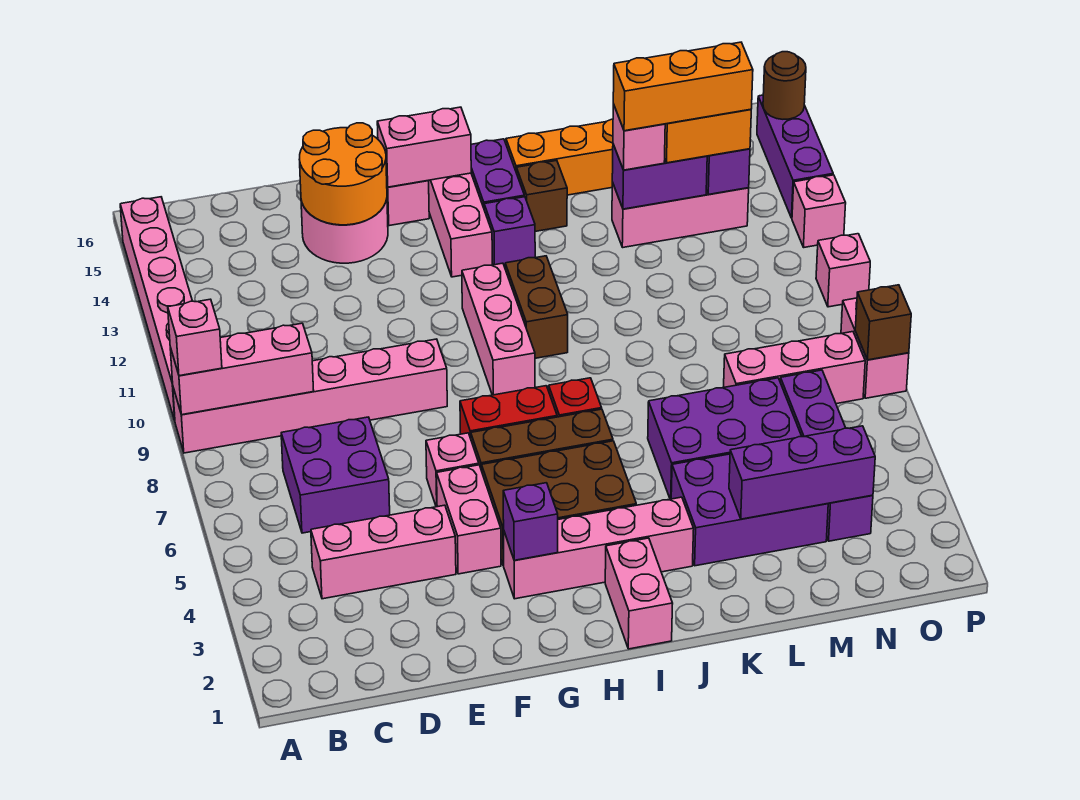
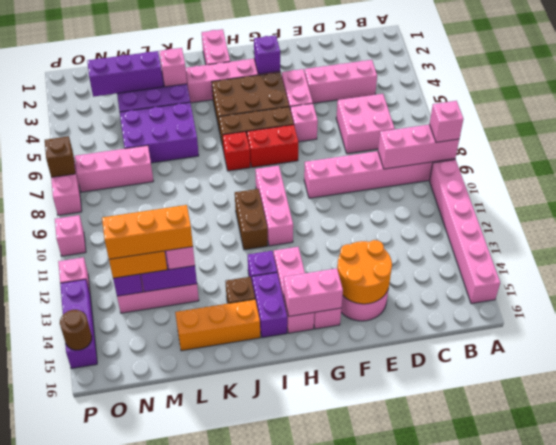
purple brick C6:D7 level 1 -> pink brick C6:D7 level 1
none -> pink brick K3 level 2
purple brick N3:N6 level 1 -> none

